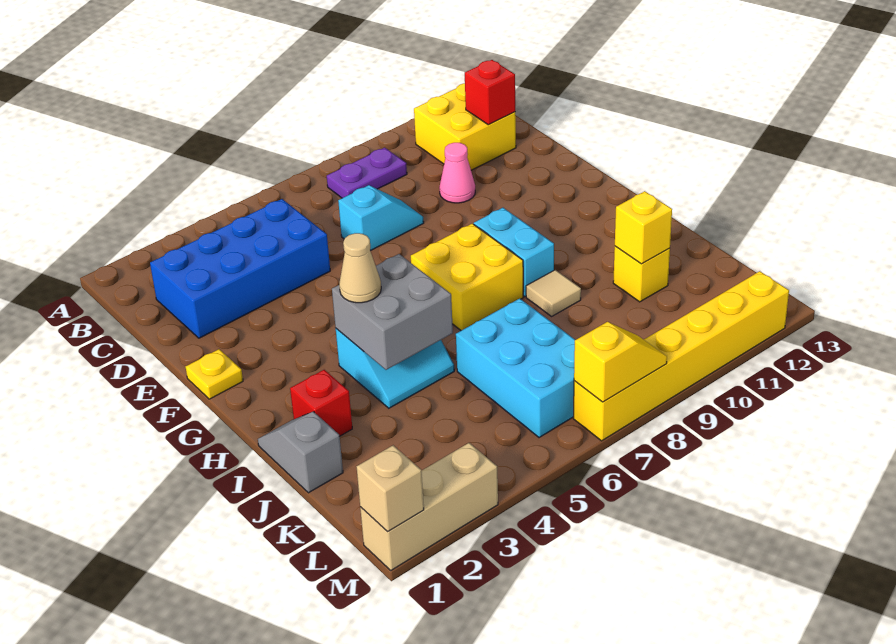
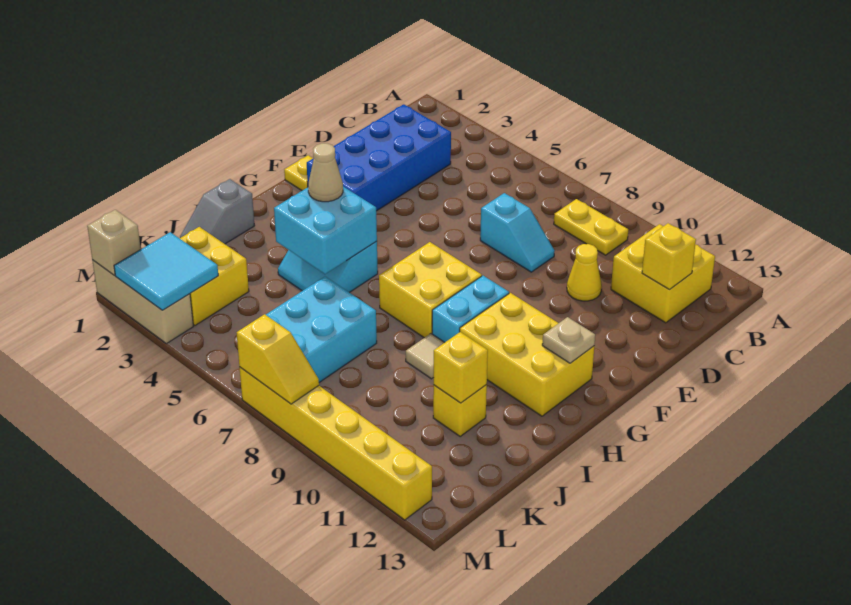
purple plate B8:B9 level 1 -> yellow plate B8:B9 level 1
blue brick C2:D5 level 1 -> blue brick C2:F3 level 1
red brick C12 level 2 -> yellow brick C12 level 2
pink cone D10 level 1 -> yellow cone D10 level 1
none -> yellow brick G10:H12 level 1
none -> tan plate G12 level 2
grey brick H4:I5 level 2 -> cyan brick H4:I5 level 2
grey slope I1:J1 level 1 top J -> grey slope I1:J1 level 1 top I
red brick I2 level 1 -> none
none -> yellow brick K2:L3 level 1
none -> cyan tile L2:M3 level 2

